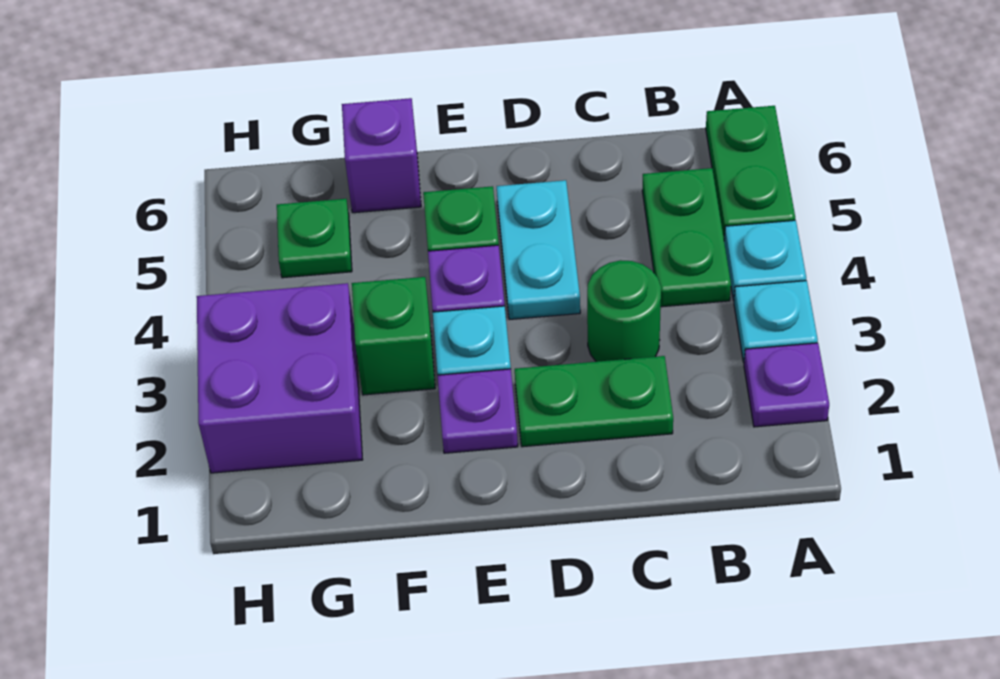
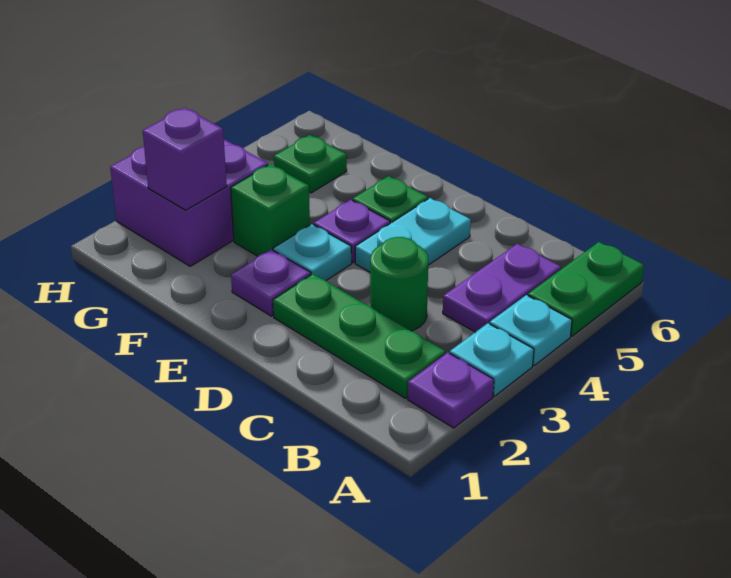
green plate B4:B5 level 1 -> purple plate B4:B5 level 1
green plate C2:D2 level 1 -> green plate B2:D2 level 1
purple brick F6 level 1 -> purple brick G2 level 2

